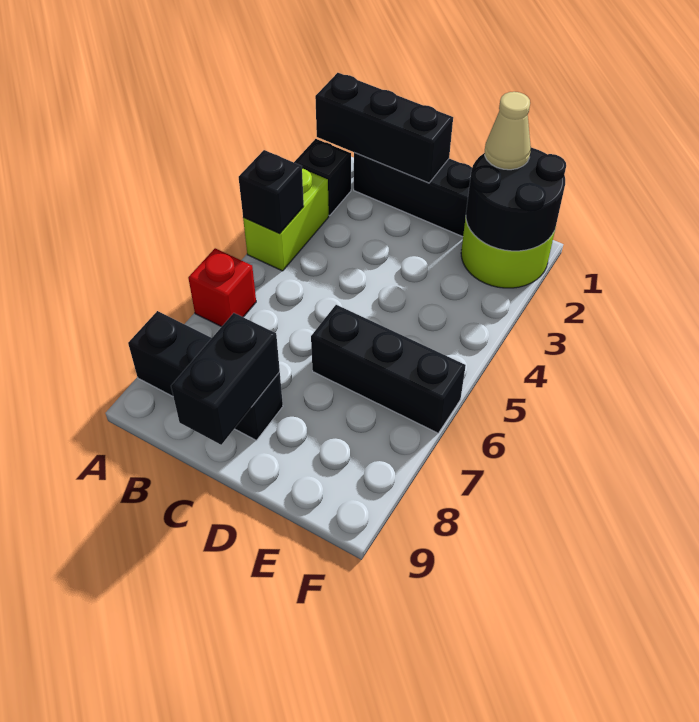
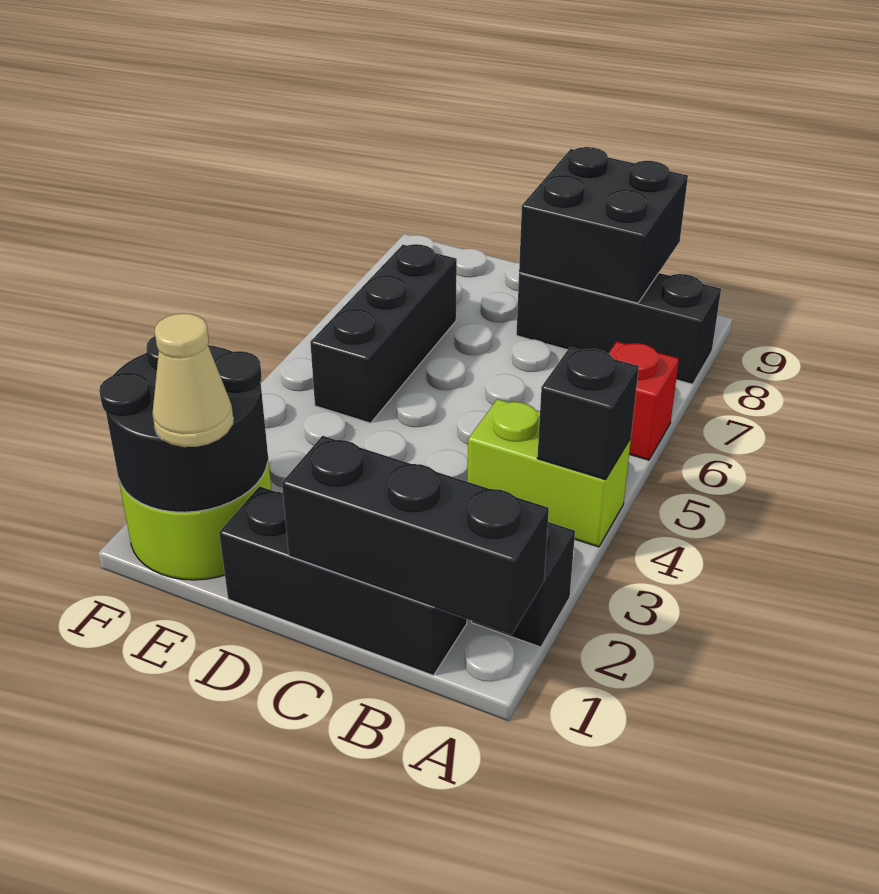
lime brick A3:A4 level 1 -> lime brick A4:B4 level 1
black brick C8:C9 level 2 -> black brick B8:C9 level 2
black brick D6:F6 level 1 -> black brick E5:E7 level 1

